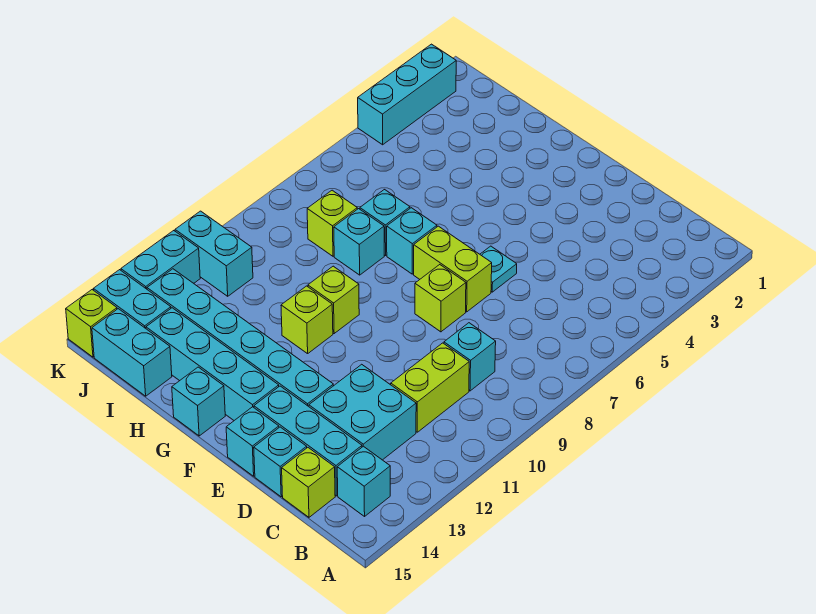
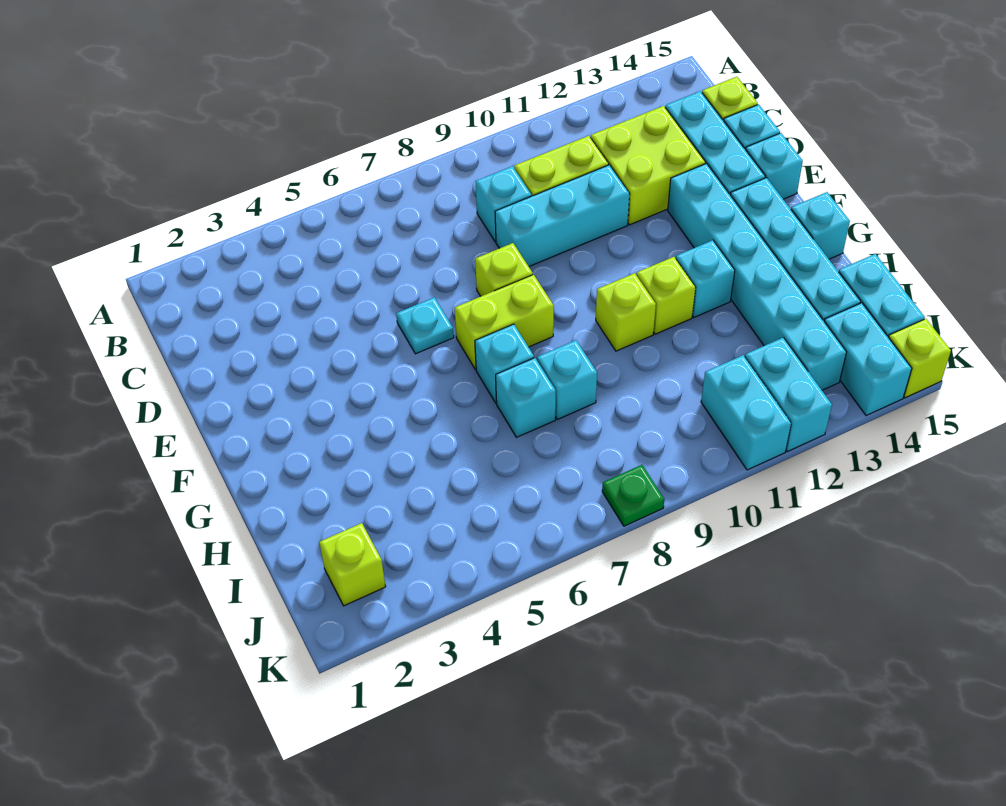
cyan brick B14 level 1 -> cyan brick G12 level 1
cyan brick C12:D13 level 1 -> lime brick C12:D13 level 1
lime brick E7:F7 level 1 -> lime brick F7:F8 level 1
lime brick I8 level 1 -> lime brick J2 level 1
cyan brick K2:K4 level 1 -> cyan brick D9:D11 level 1
none -> green plate K8 level 1
cyan brick K12:K13 level 1 -> cyan brick J12:K12 level 1

